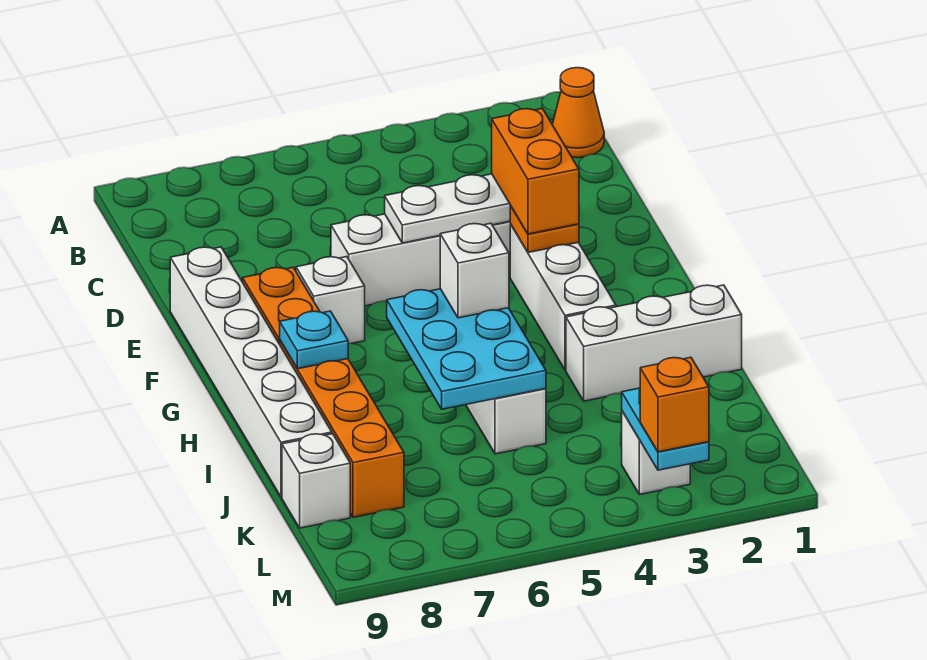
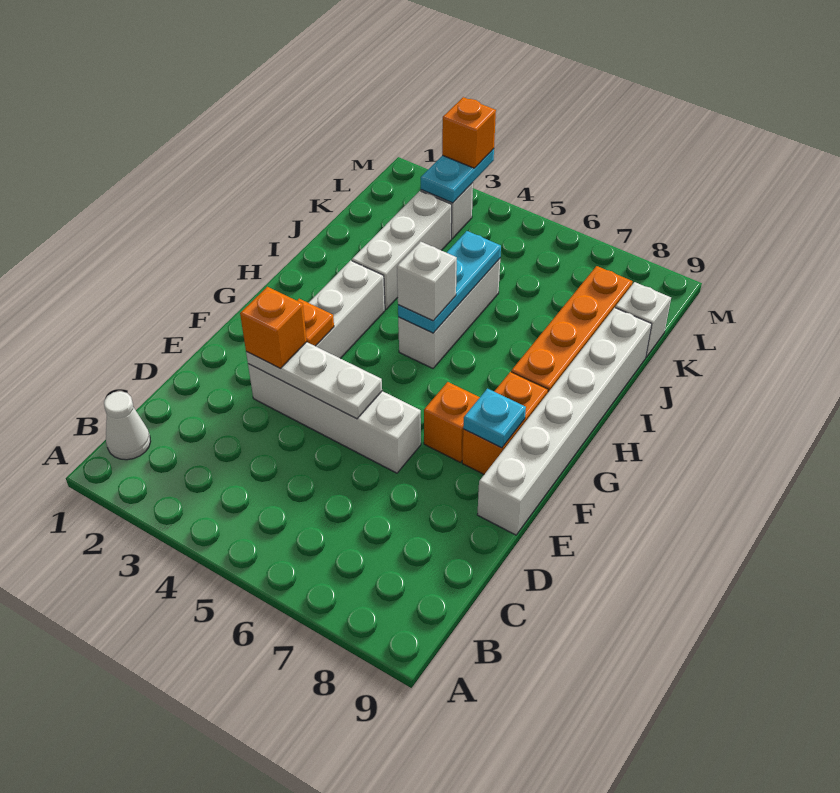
orange cone B1 level 1 -> white cone B1 level 1
orange brick E3:F3 level 3 -> orange brick E3 level 3
white brick F7 level 1 -> orange brick F7 level 1
cyan plate H5:J6 level 2 -> cyan plate H5:J5 level 2
cyan plate H8 level 2 -> cyan plate F8 level 2
white brick I1:I3 level 1 -> white brick I3:K3 level 1

